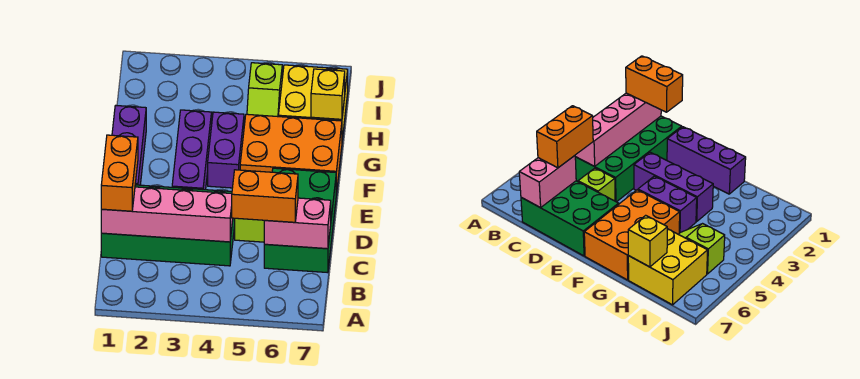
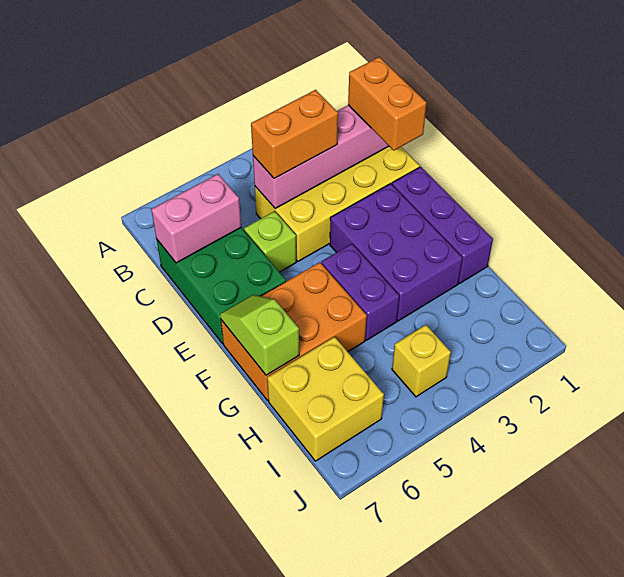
green brick C1:D4 level 1 -> yellow brick C1:D4 level 1
orange brick C5:C6 level 3 -> orange brick C3:C4 level 3
purple brick E3:G3 level 1 -> purple brick E2:G3 level 1
lime slope H5:I5 level 1 top I -> lime slope F7:G7 level 2 top G
yellow brick H7 level 2 -> yellow brick I4 level 1

